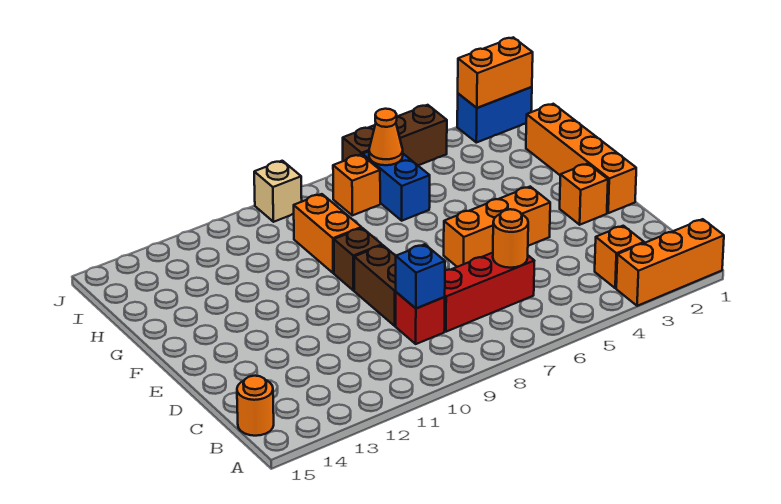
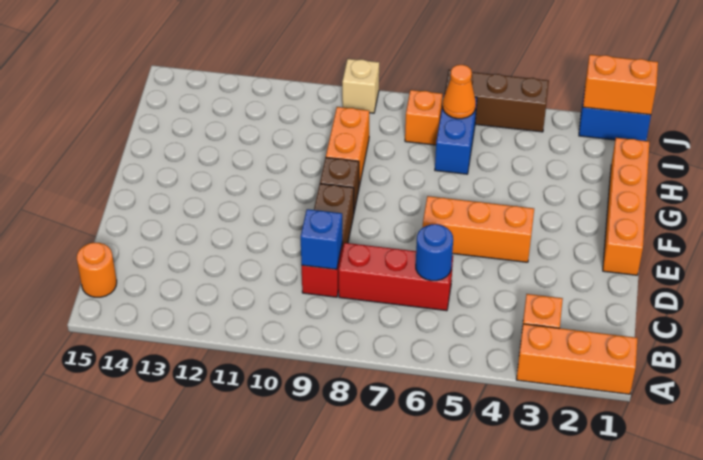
orange round brick C6 level 2 -> blue round brick C6 level 2
orange brick E2 level 1 -> none

